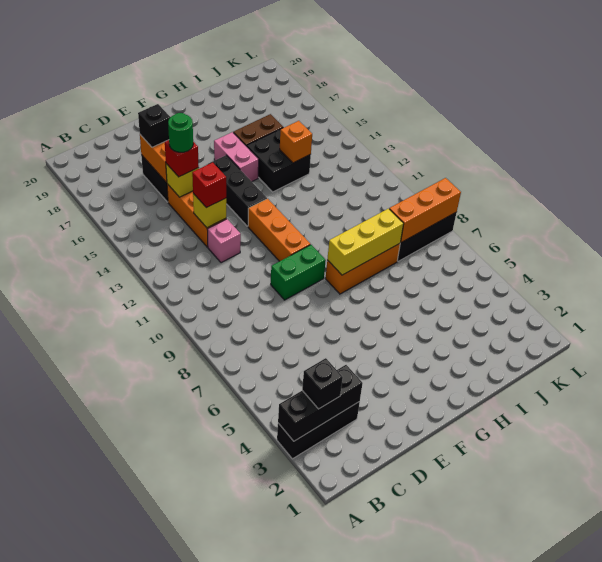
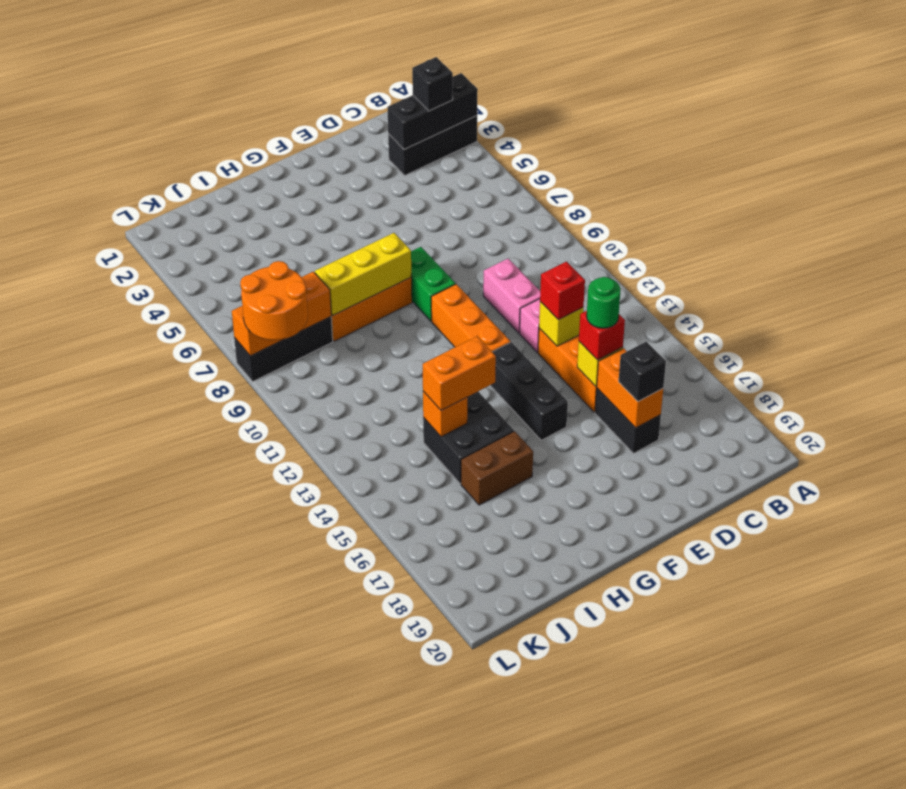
green brick E9:F9 level 1 -> green brick F8:F9 level 1
pink brick G15:G16 level 1 -> pink brick D10:D11 level 1
none -> orange brick H14:I14 level 3
none -> orange round brick K8:L9 level 3

